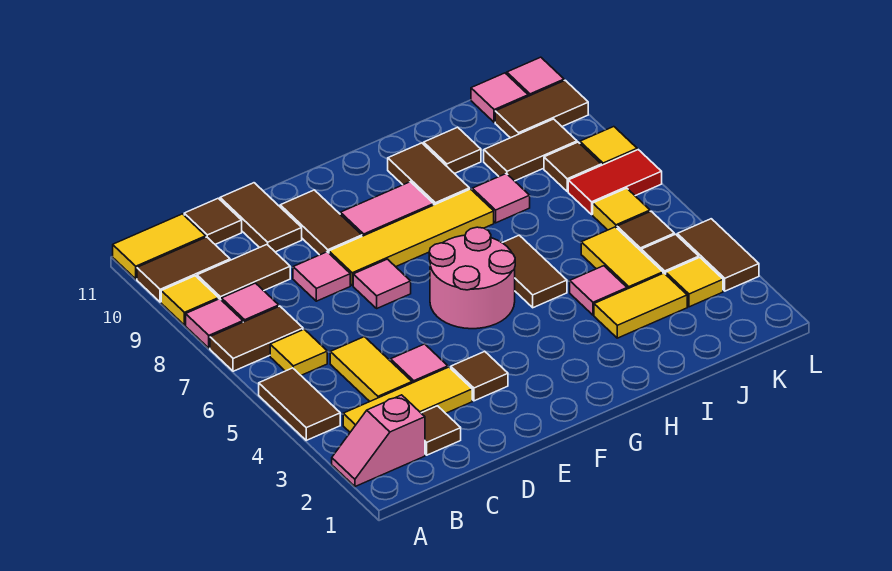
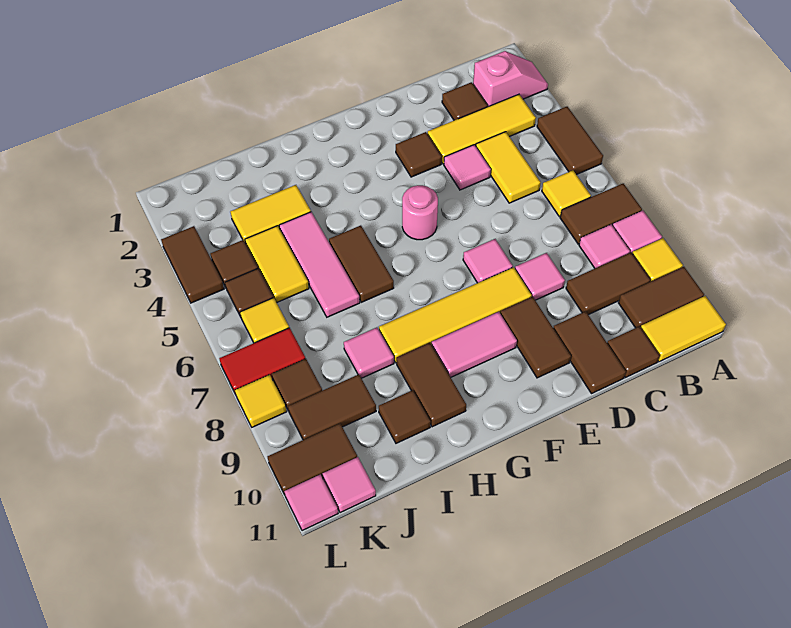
pink round brick F5:G6 level 1 -> pink round brick F5 level 1
pink tile I4 level 1 -> pink tile I4:I6 level 1
yellow tile K3 level 1 -> none

